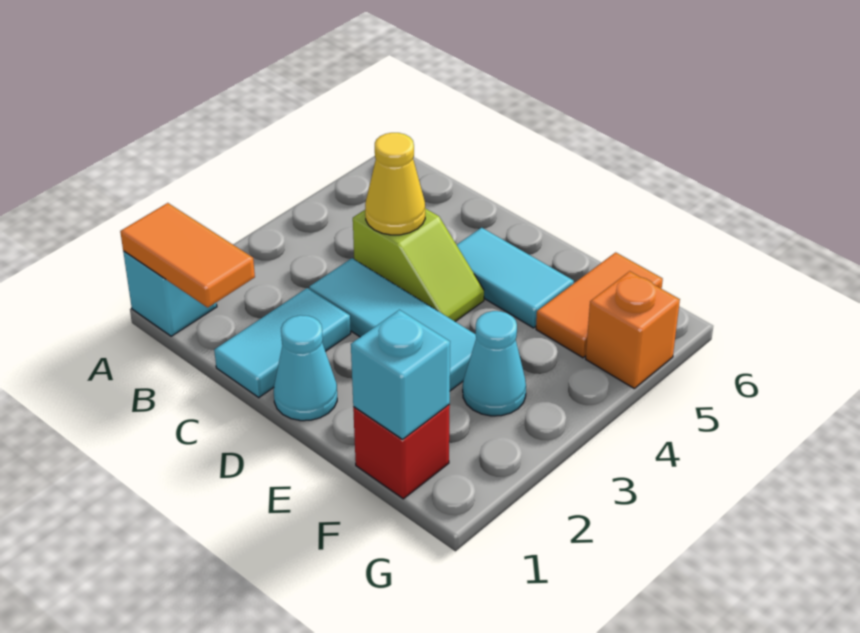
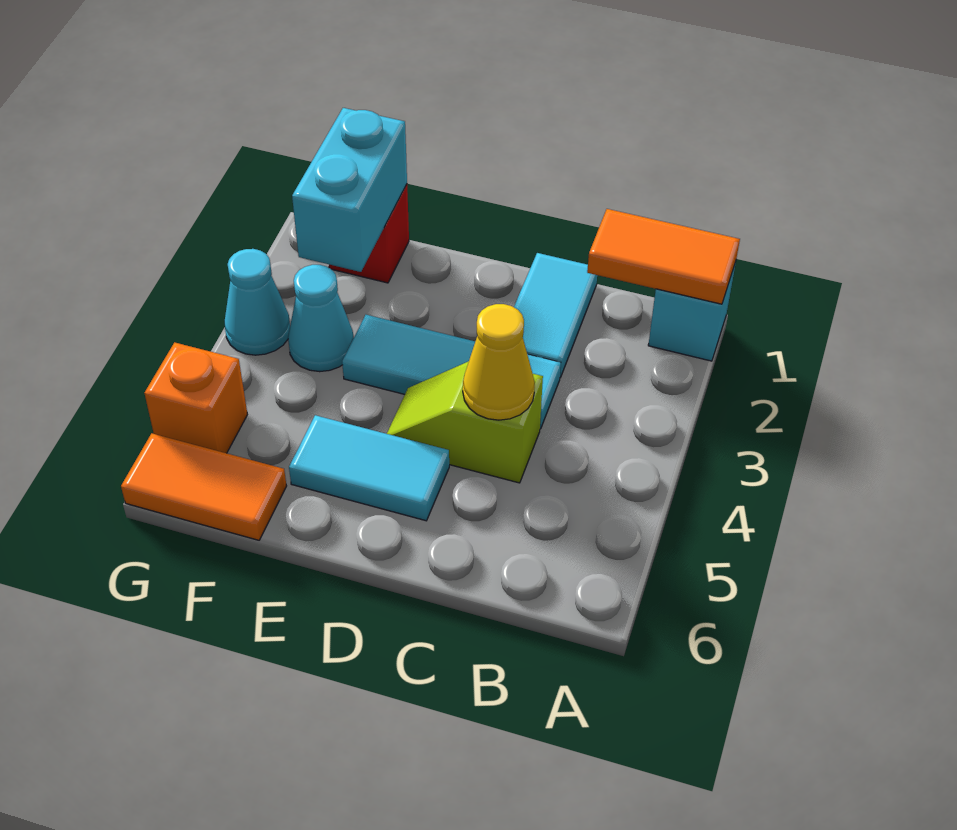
cyan cone D1 level 1 -> cyan cone G3 level 1
cyan brick F1 level 2 -> cyan brick F1:F2 level 2
orange tile F5:F6 level 1 -> orange tile F6:G6 level 1

